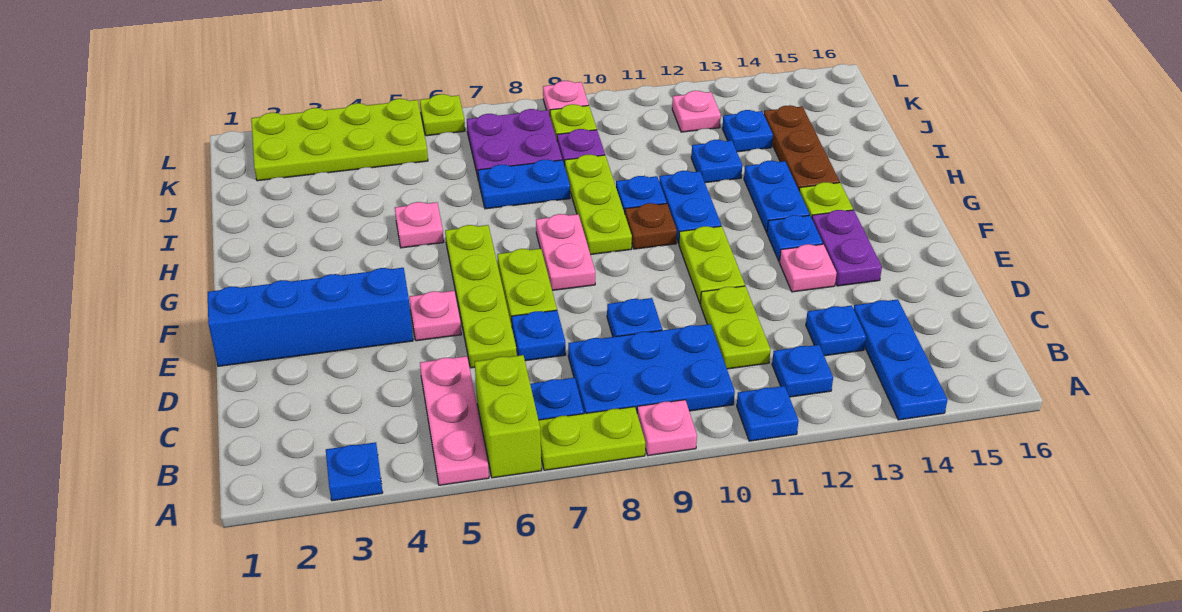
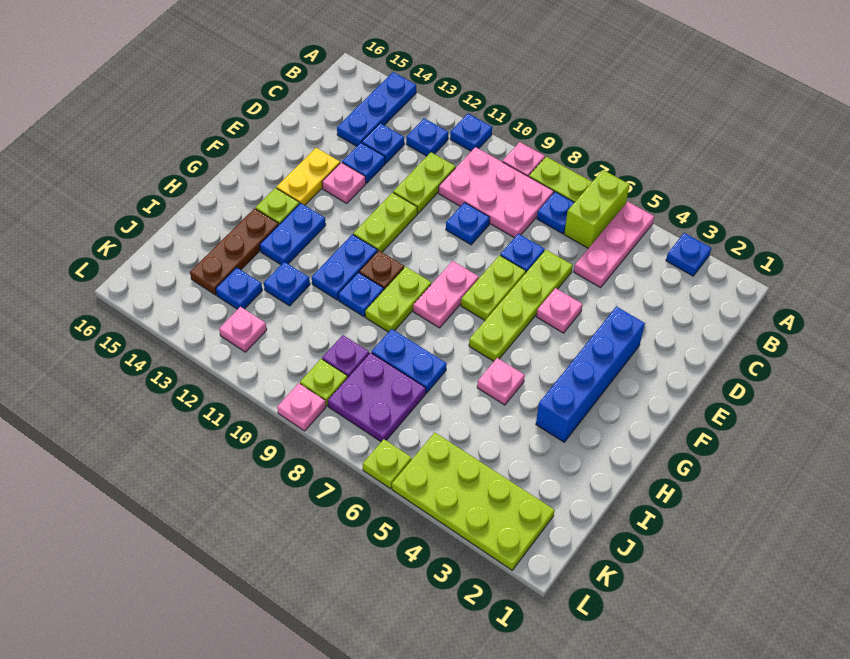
blue plate B8:C10 level 1 -> pink plate B8:C10 level 1
blue brick E1:E4 level 1 -> blue brick E3:H3 level 1
purple plate E14:F14 level 1 -> yellow plate E14:F14 level 1
blue plate F13 level 1 -> blue plate D13 level 1
lime plate G9:I9 level 1 -> lime plate G9:H9 level 1

